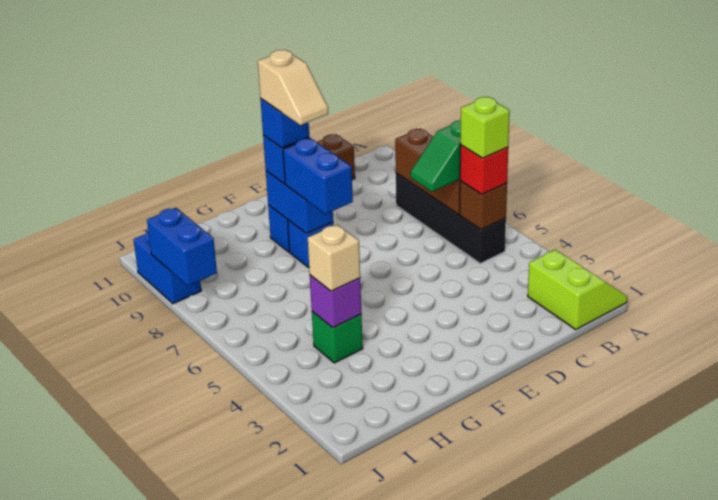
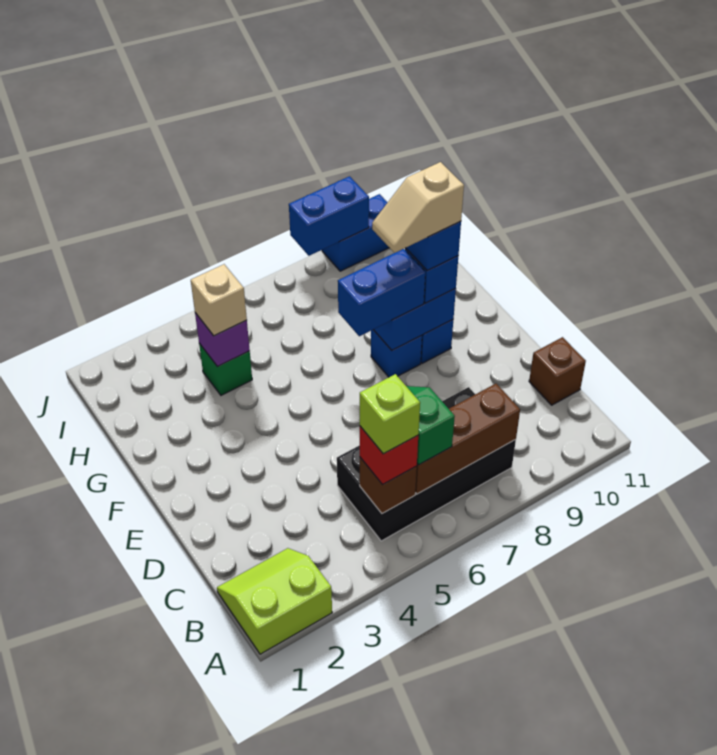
lime slope A1:B2 level 1 top B -> lime slope A1:B2 level 1 top A
black brick B5:B8 level 1 -> black brick B5:C8 level 1

